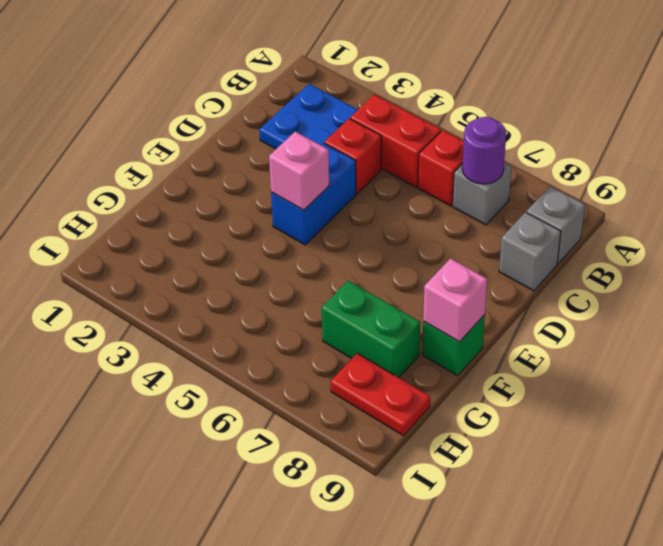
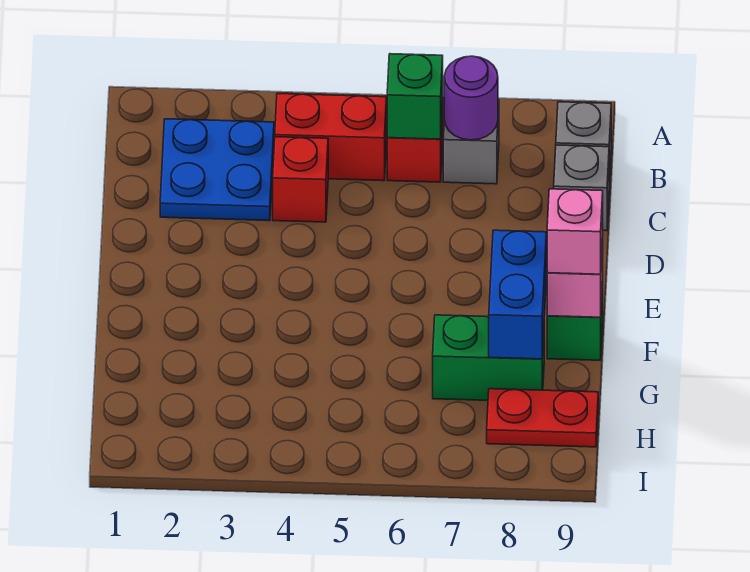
none -> green brick B6 level 2
blue brick D4:E4 level 1 -> blue brick F8:G8 level 2
pink brick E4 level 2 -> pink brick F9 level 3

